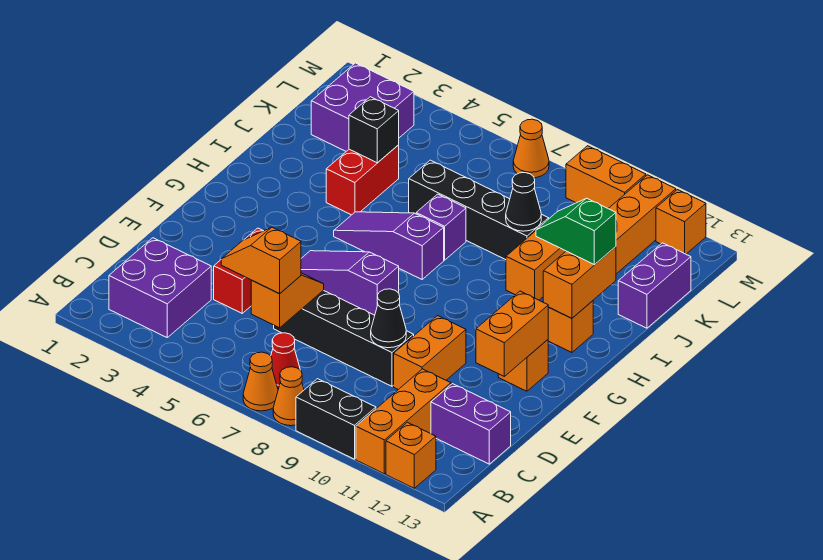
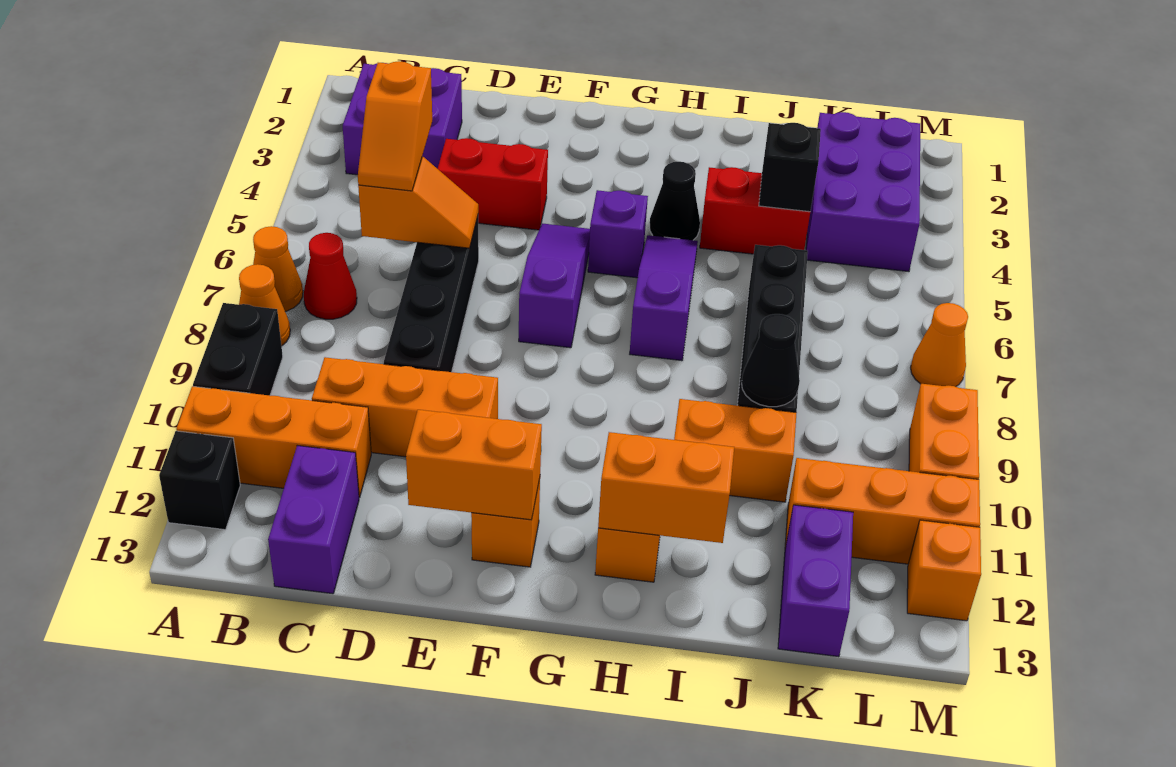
orange brick A12 level 1 -> black brick A12 level 1
orange slope C5:C6 level 3 top 6 -> orange slope C5:C6 level 3 top 5
black cone D9 level 2 -> black cone H4 level 1
orange brick D10:E10 level 1 -> orange brick C10:E10 level 1
purple brick I7 level 1 -> purple brick G5 level 1
green slope I11:I12 level 3 top 12 -> none
purple brick J13:K13 level 1 -> purple brick K12:K13 level 1
purple brick K2:L3 level 1 -> purple brick K2:L4 level 1

